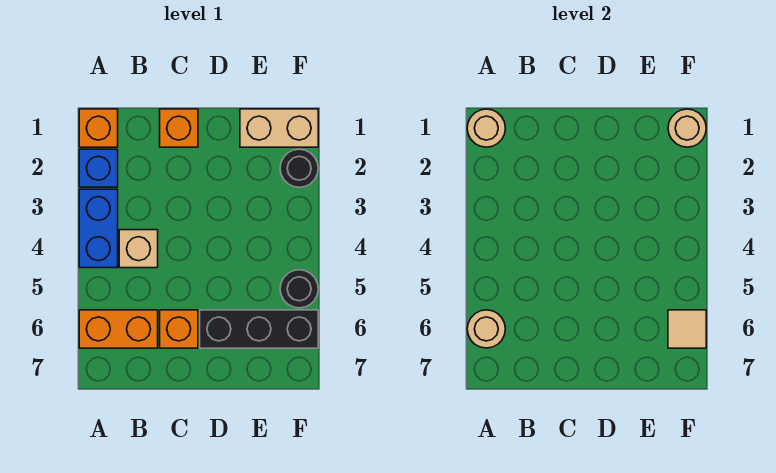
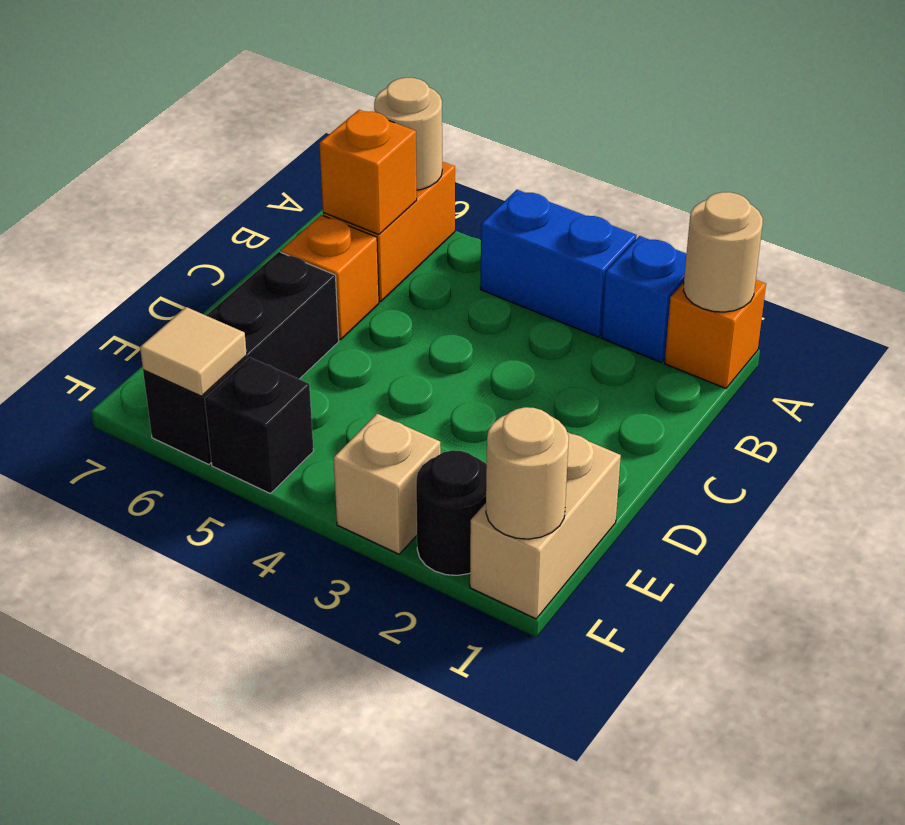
tan brick B4 level 1 -> tan brick F3 level 1
orange brick C1 level 1 -> orange brick B6 level 2
black round brick F5 level 1 -> black brick F5 level 1

